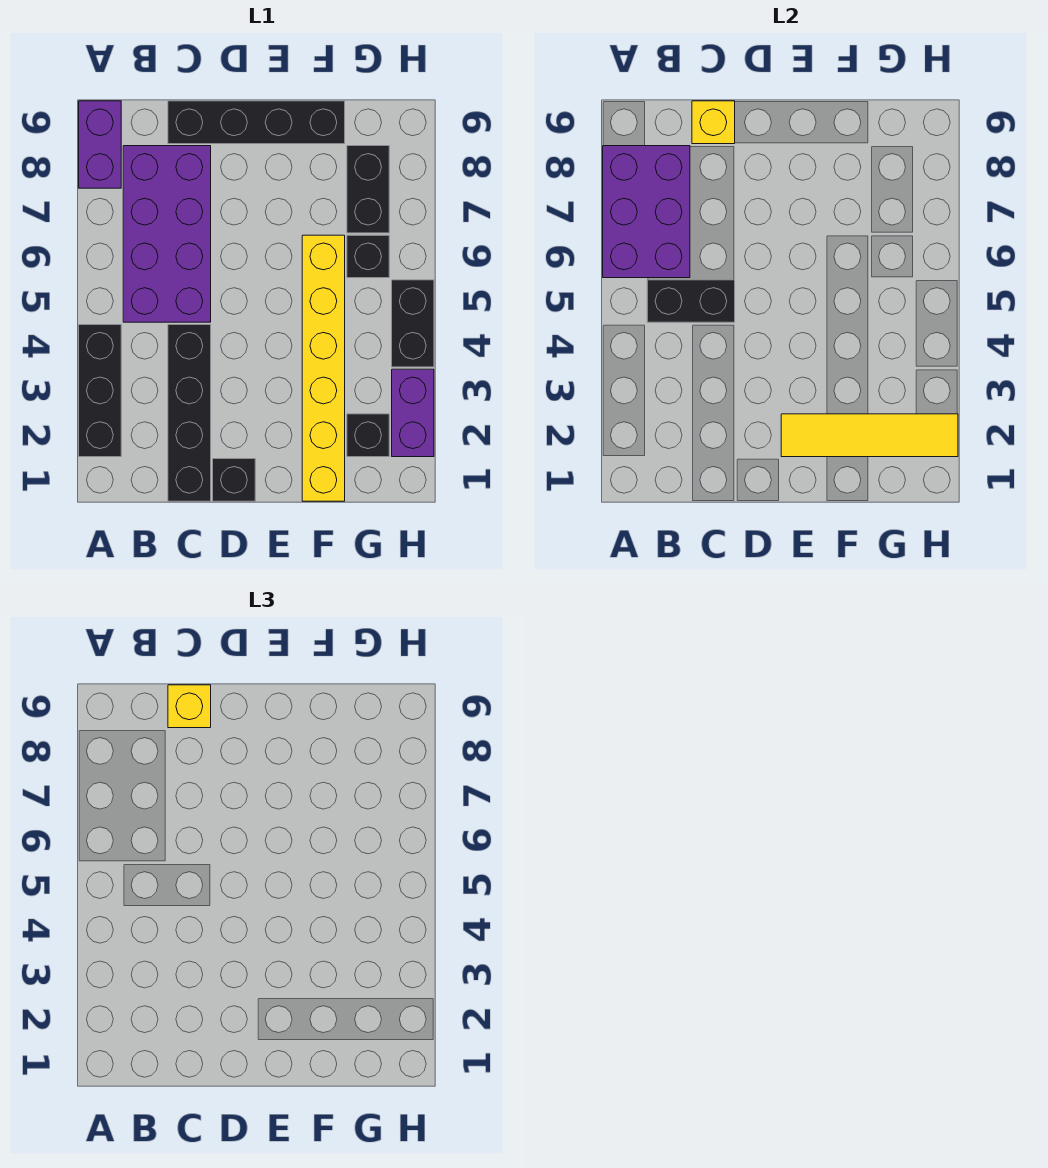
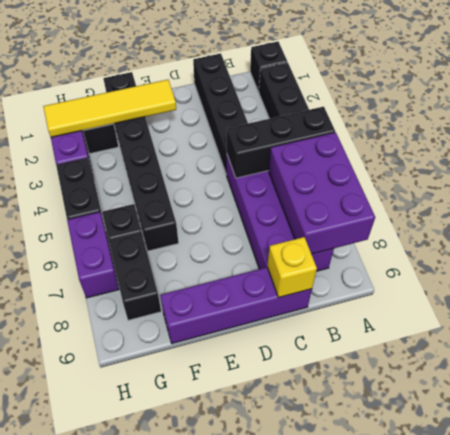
purple brick A8:A9 level 1 -> purple brick H6:H7 level 1
black brick B5:C5 level 2 -> black brick A5:C5 level 2
black brick C9:F9 level 1 -> purple brick C9:F9 level 1
yellow brick C9 level 3 -> none
black brick D1 level 1 -> black brick A1 level 1
yellow brick F1:F6 level 1 -> black brick F1:F6 level 1

